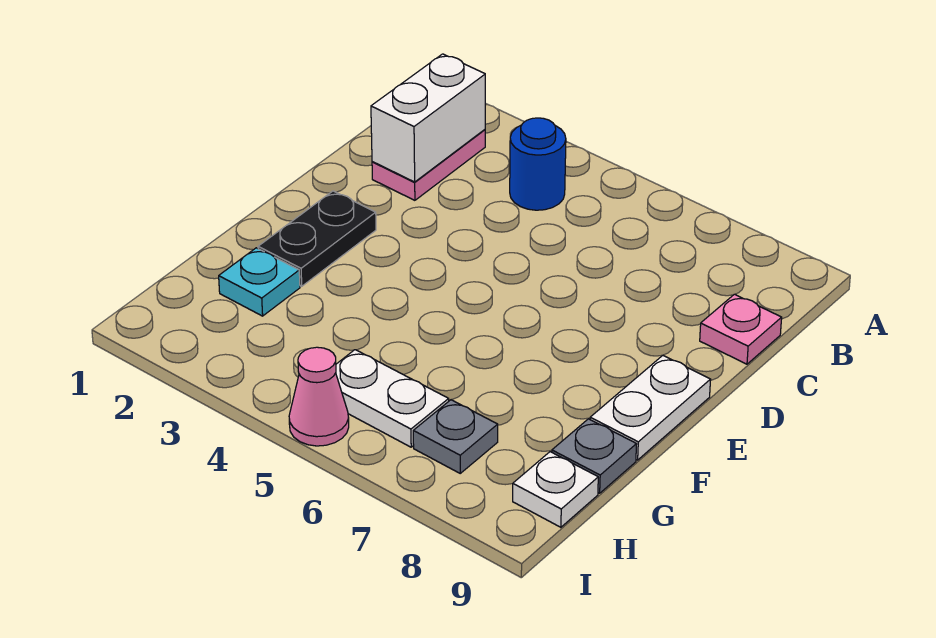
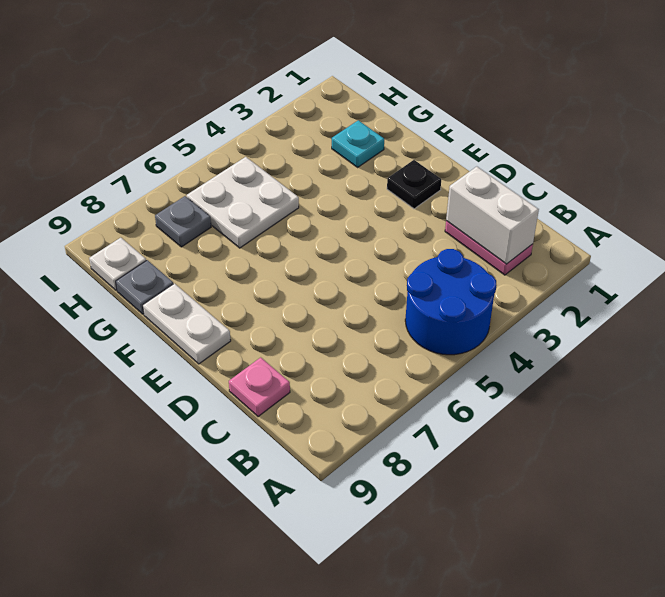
blue round brick B4 level 1 -> blue round brick A4:B5 level 1
black plate E2:F2 level 1 -> black plate E2 level 1
white plate H5:H6 level 1 -> white plate G5:H6 level 1
pink cone I5 level 1 -> none

